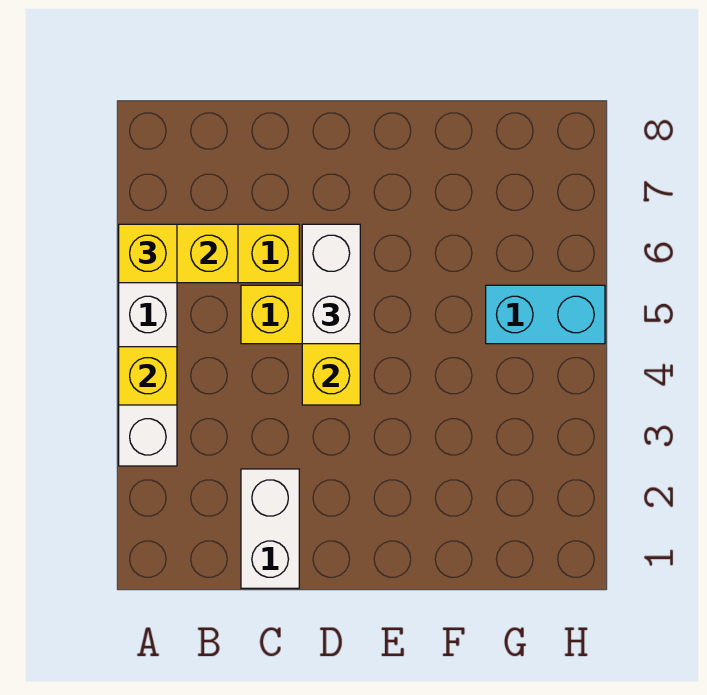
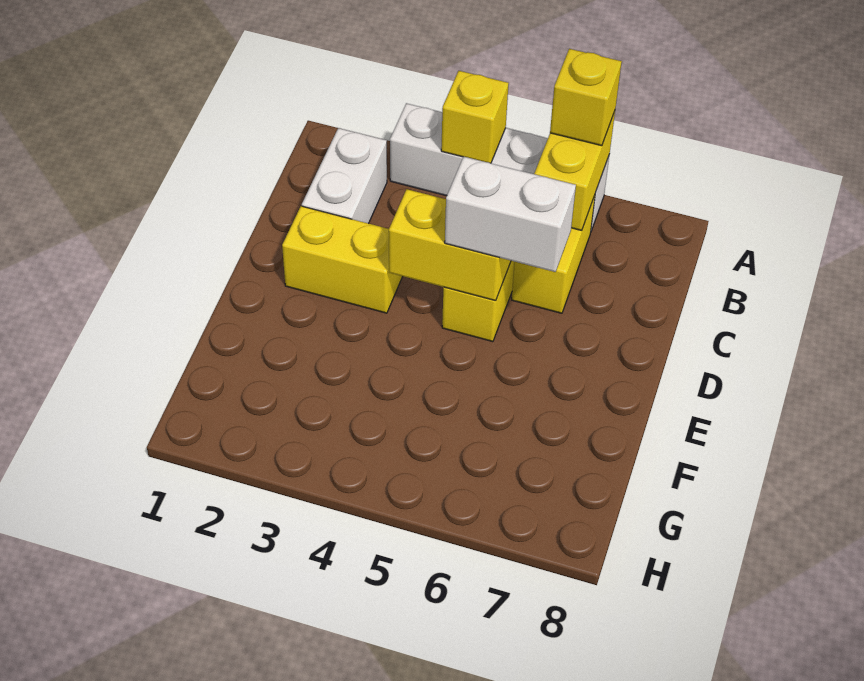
white brick C1:C2 level 1 -> white brick B2:C2 level 1
none -> yellow brick D2:D3 level 1
cyan brick G5:H5 level 1 -> none

